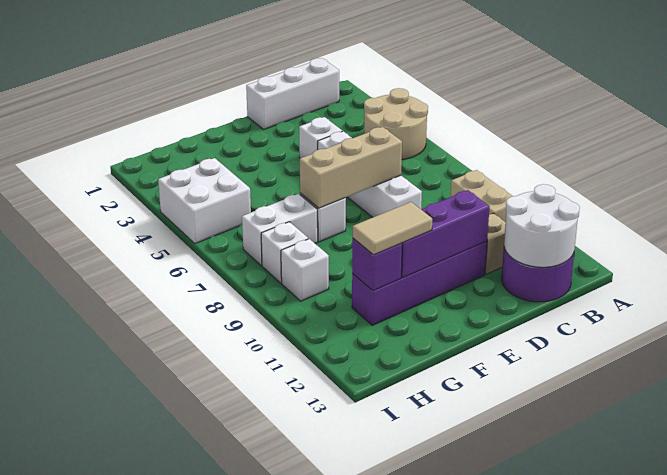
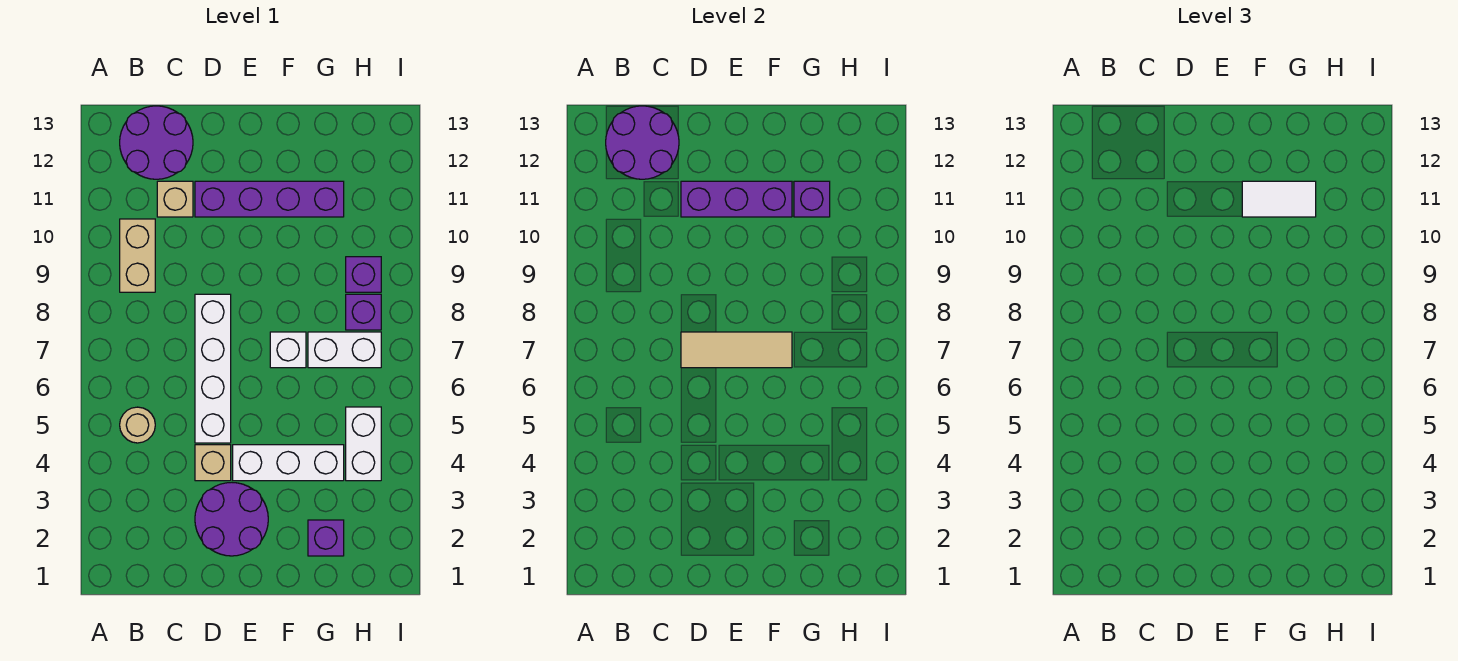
tan round brick A4:B5 level 1 -> tan round brick B5 level 1
white brick B1:D1 level 1 -> white brick E4:G4 level 1
white round brick B12:C13 level 2 -> purple round brick B12:C13 level 2
none -> purple round brick D2:E3 level 1
white brick D4 level 1 -> tan brick D4 level 1
tan brick D7:F7 level 2 -> tan tile D7:F7 level 2
tan tile F11:G11 level 3 -> white tile F11:G11 level 3
none -> purple brick G2 level 1
white brick H4:I5 level 1 -> white brick H4:H5 level 1
white brick H8 level 1 -> purple brick H8 level 1
white brick H9 level 1 -> purple brick H9 level 1

